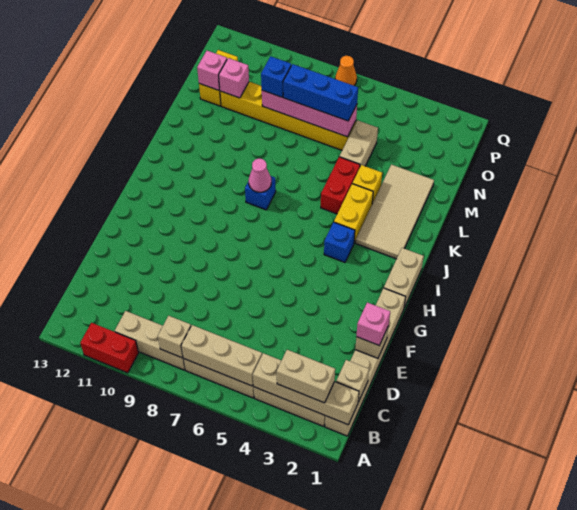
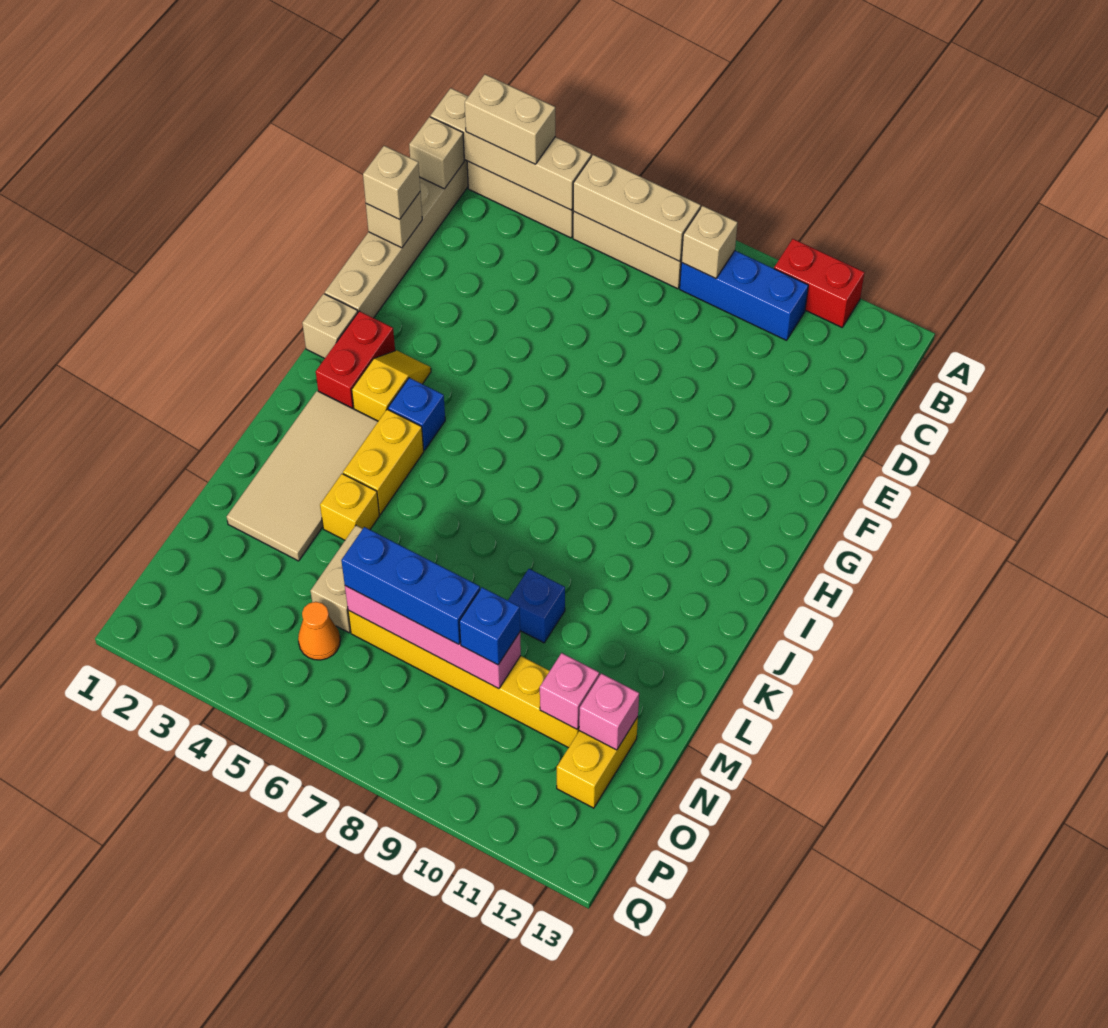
tan brick B8:B10 level 1 -> blue brick B8:B10 level 1
pink brick E1 level 3 -> tan brick E1 level 3
tan brick H1:I1 level 1 -> tan brick H1 level 1
none -> yellow slope H3:I3 level 1 top I
blue brick J8 level 1 -> blue brick L9 level 1
pink cone J8 level 2 -> none
red brick K5:L5 level 1 -> red brick H2:I2 level 1
orange cone Q7 level 1 -> orange cone O5 level 1

